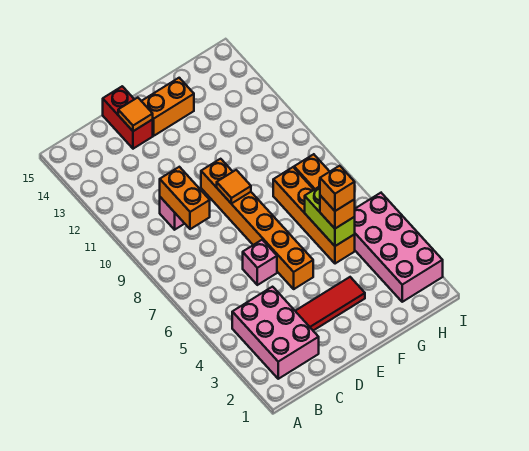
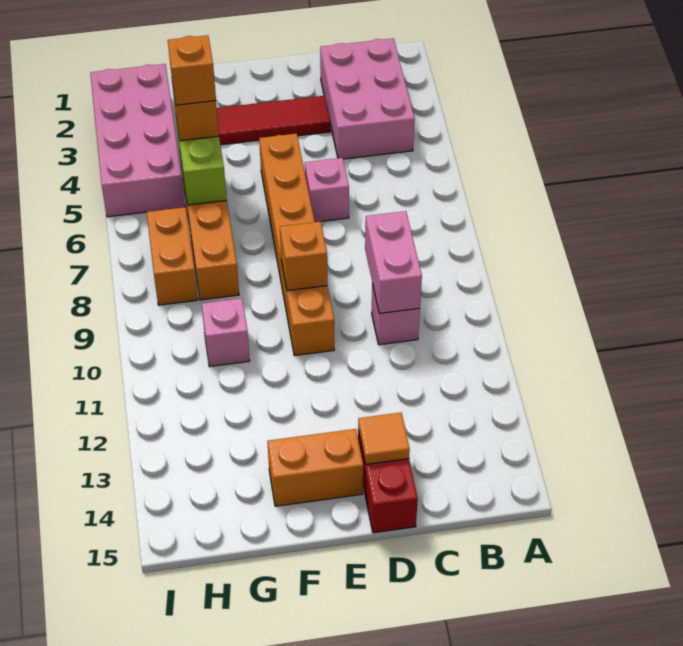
orange brick C9:C10 level 2 -> pink brick C9:C10 level 2
orange tile E9 level 2 -> orange brick E9 level 2
none -> pink brick G10 level 1

